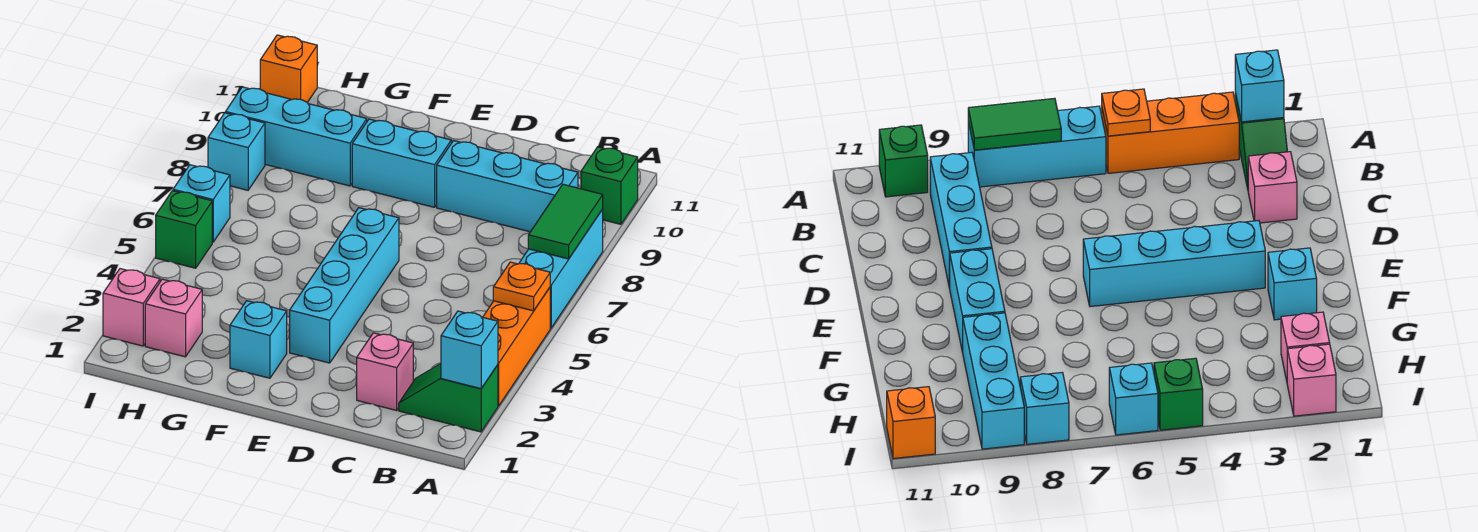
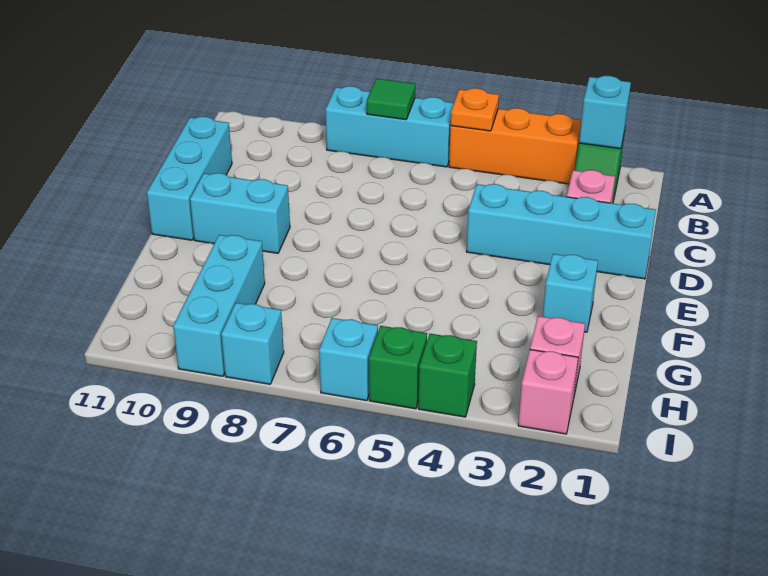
green tile A7:A8 level 2 -> green tile A7 level 2
green brick A10 level 1 -> green brick I4 level 1
cyan brick B9:D9 level 1 -> cyan brick C11:E11 level 1
cyan brick E3:E6 level 1 -> cyan brick D1:D4 level 1
cyan brick E9:F9 level 1 -> cyan brick E9:E10 level 1
orange brick I11 level 1 -> none

